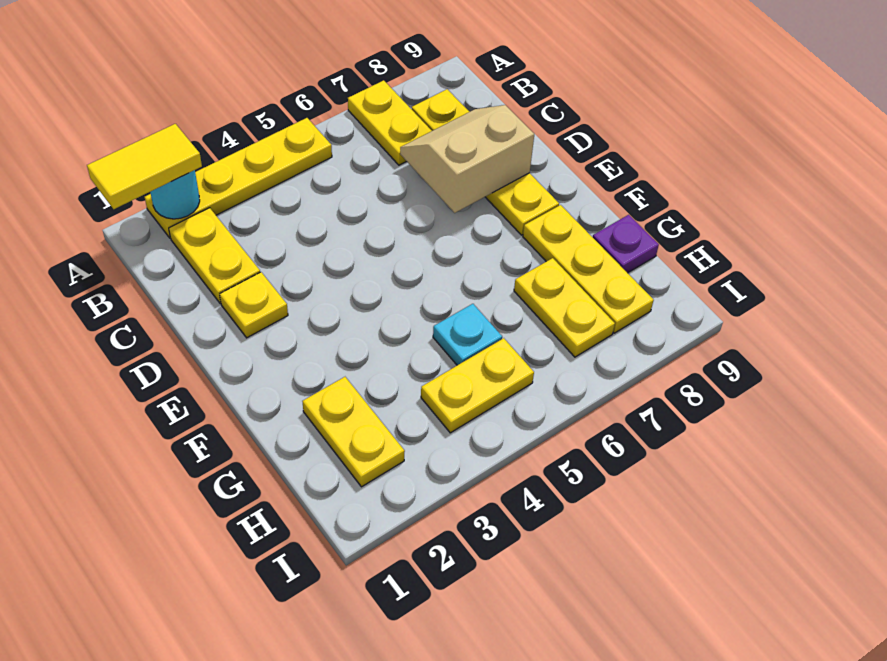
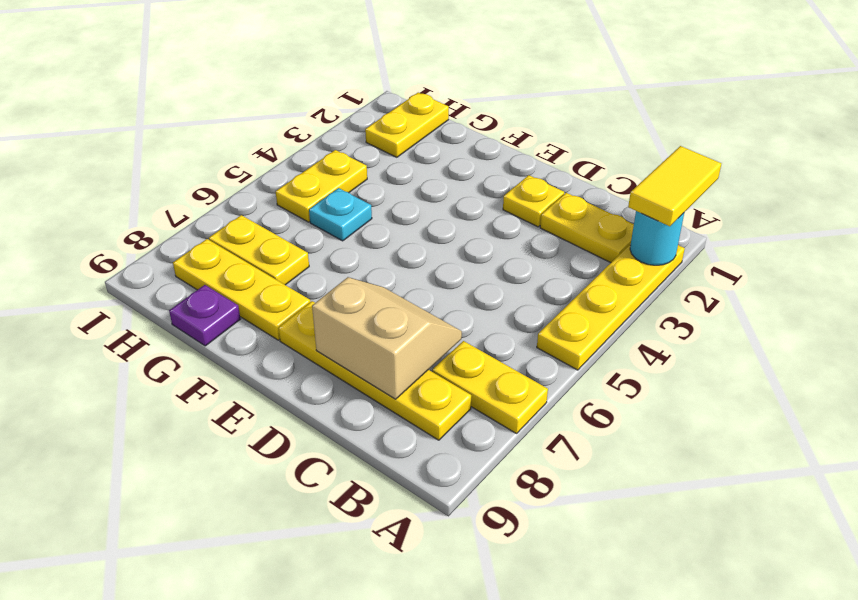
tan slope C7:D8 level 2 top D -> tan slope C7:D8 level 2 top 8
yellow plate G2:H2 level 1 -> yellow plate H1:H2 level 1

